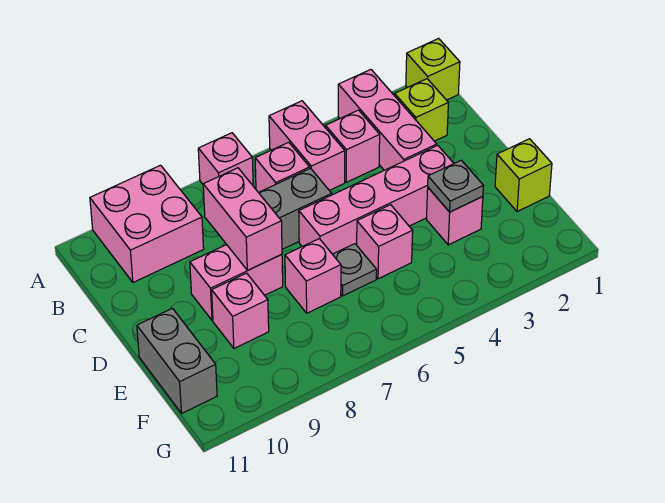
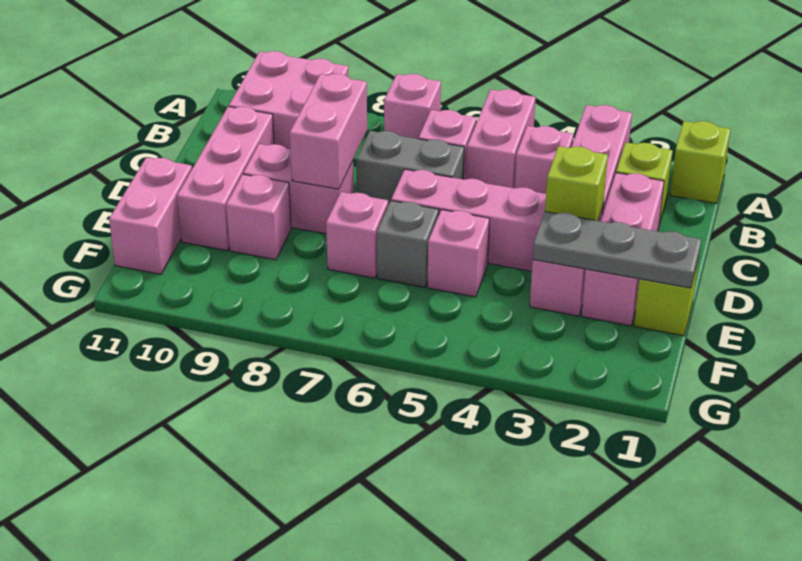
none -> pink brick C2:E2 level 1
none -> pink brick C10:E10 level 1
none -> lime brick D3 level 2
grey plate E3 level 2 -> grey plate E1:E3 level 2
grey plate E6 level 1 -> grey brick E6 level 1
grey brick E11:F11 level 1 -> pink brick E11:F11 level 1

